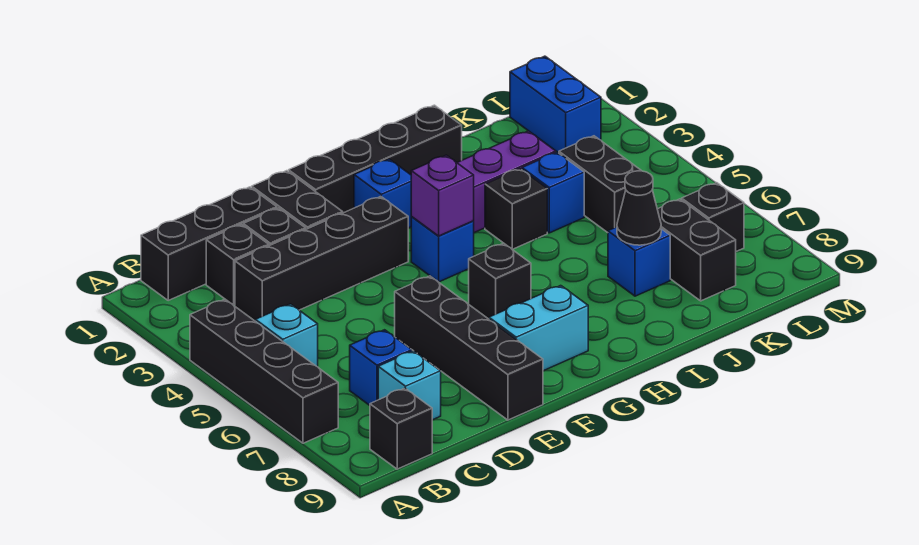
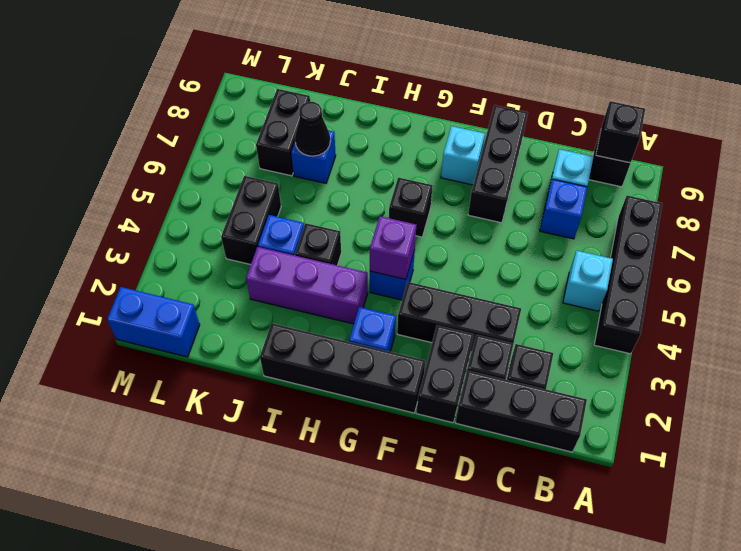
black brick C3:F3 level 1 -> black brick D3:F3 level 1
black brick E6:E9 level 1 -> black brick E7:E9 level 1
cyan brick F8:G8 level 1 -> cyan brick F8 level 1
blue brick L1:L2 level 1 -> blue brick L1:M1 level 1
black brick L7 level 1 -> black brick B9 level 2

